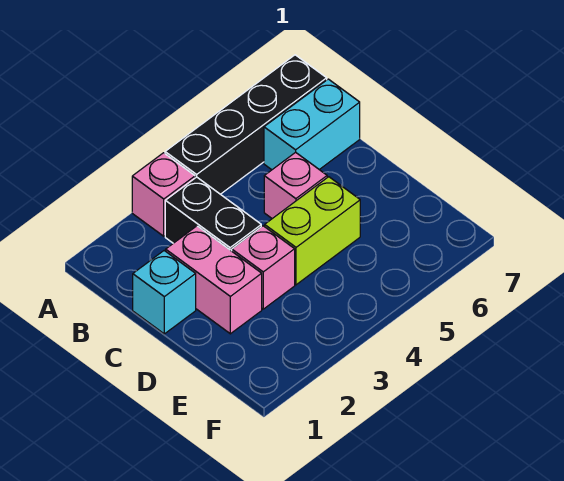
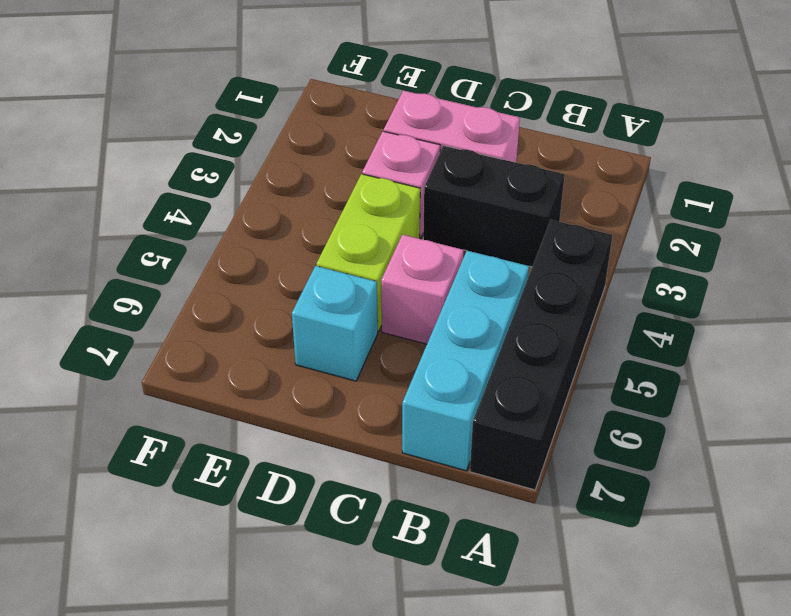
pink brick A3 level 1 -> none
cyan brick B6:B7 level 1 -> cyan brick B5:B7 level 1
cyan brick C1 level 1 -> cyan brick D6 level 1

